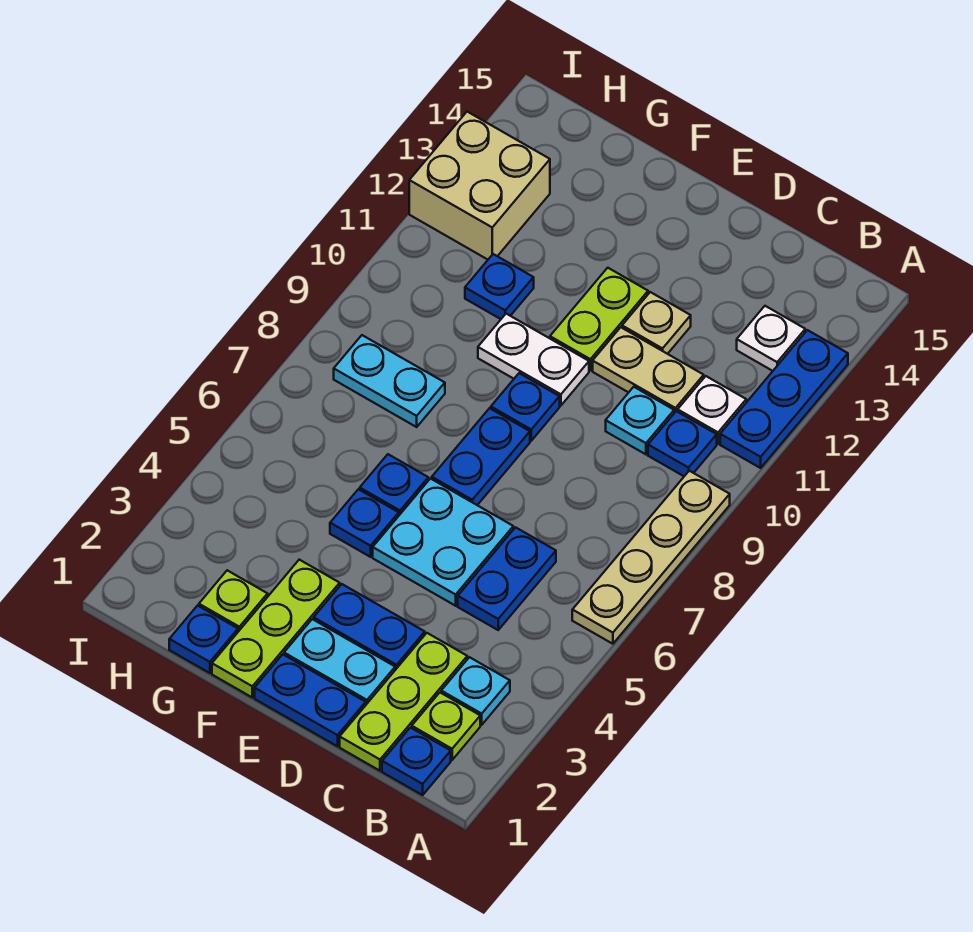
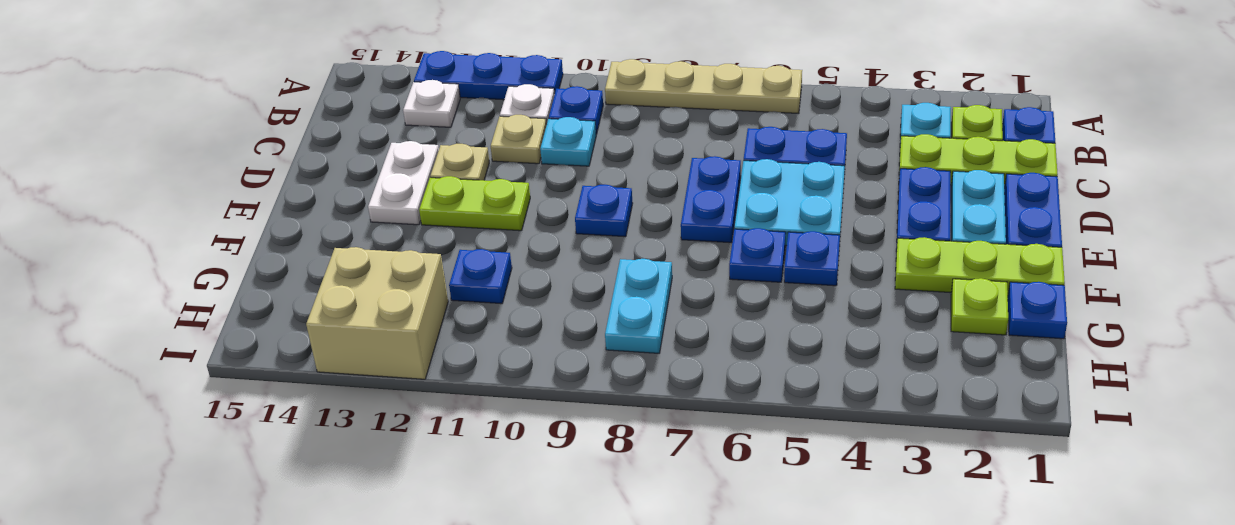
tan plate C11:D11 level 1 -> tan plate C11 level 1
blue plate E7:E8 level 1 -> blue plate D7:E7 level 1
white plate E10:F10 level 1 -> white plate D13:E13 level 1

